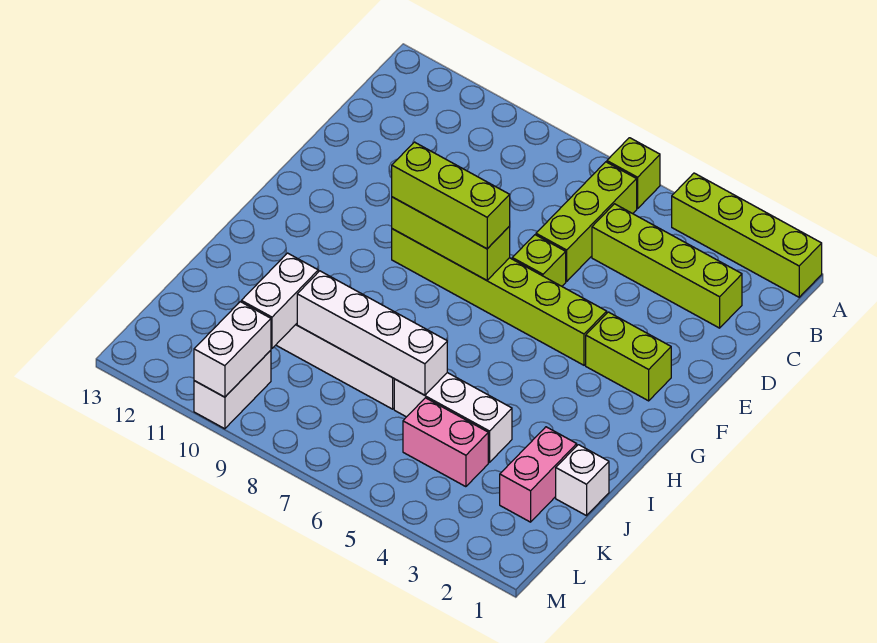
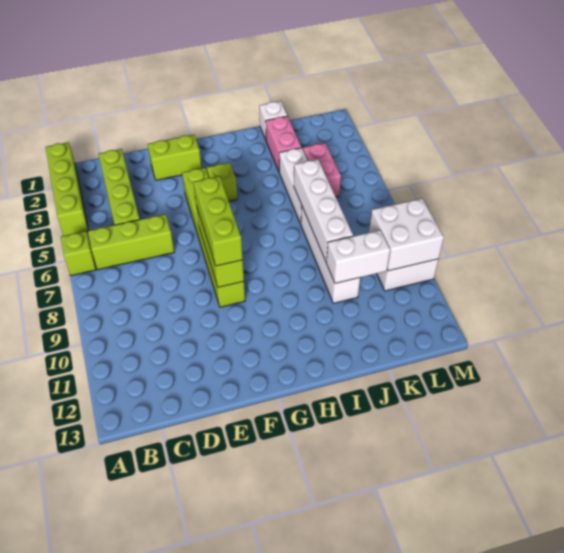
lime brick E6 level 1 -> lime brick G4 level 1
lime brick F2:F3 level 1 -> lime brick E2:F2 level 1
pink brick J2:K2 level 1 -> pink brick J2:J3 level 1
white brick L10:M10 level 2 -> white brick L9:M10 level 2

